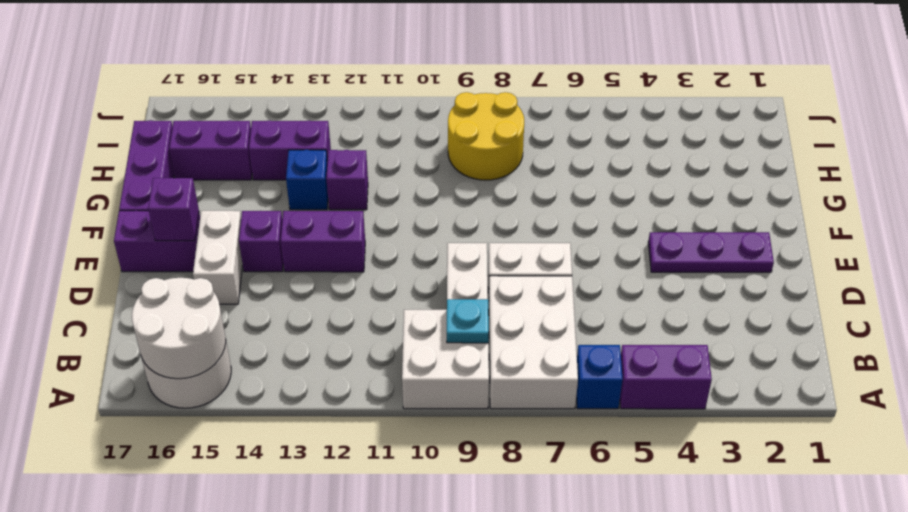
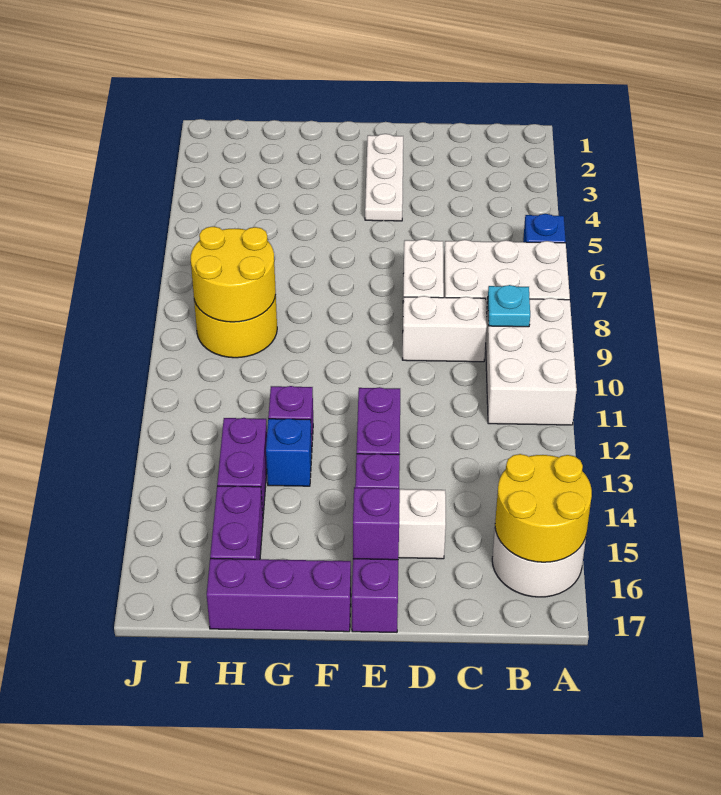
purple brick A4:A5 level 1 -> none
white brick A9:B10 level 1 -> white brick A9:B11 level 1
white round brick A15:B16 level 2 -> yellow round brick A15:B16 level 2
purple plate E2:E4 level 1 -> white plate E2:E4 level 1
none -> yellow round brick H8:I9 level 2

